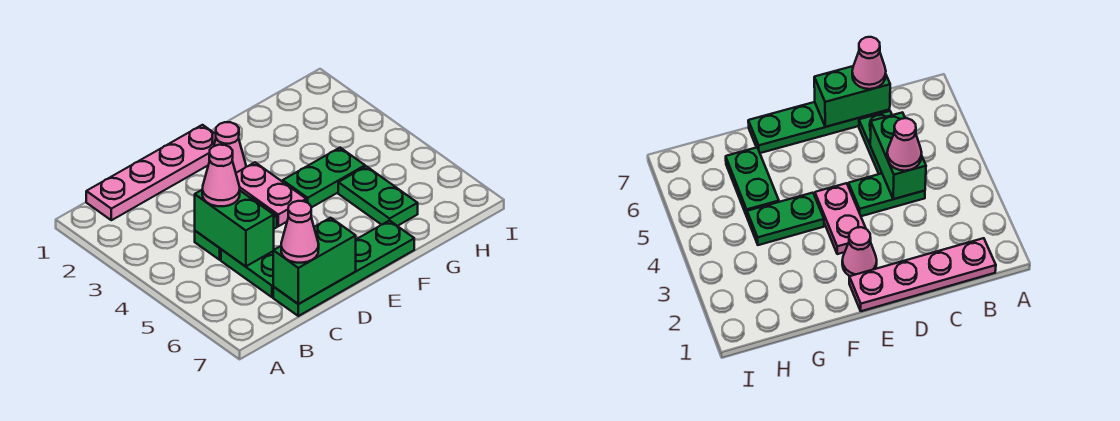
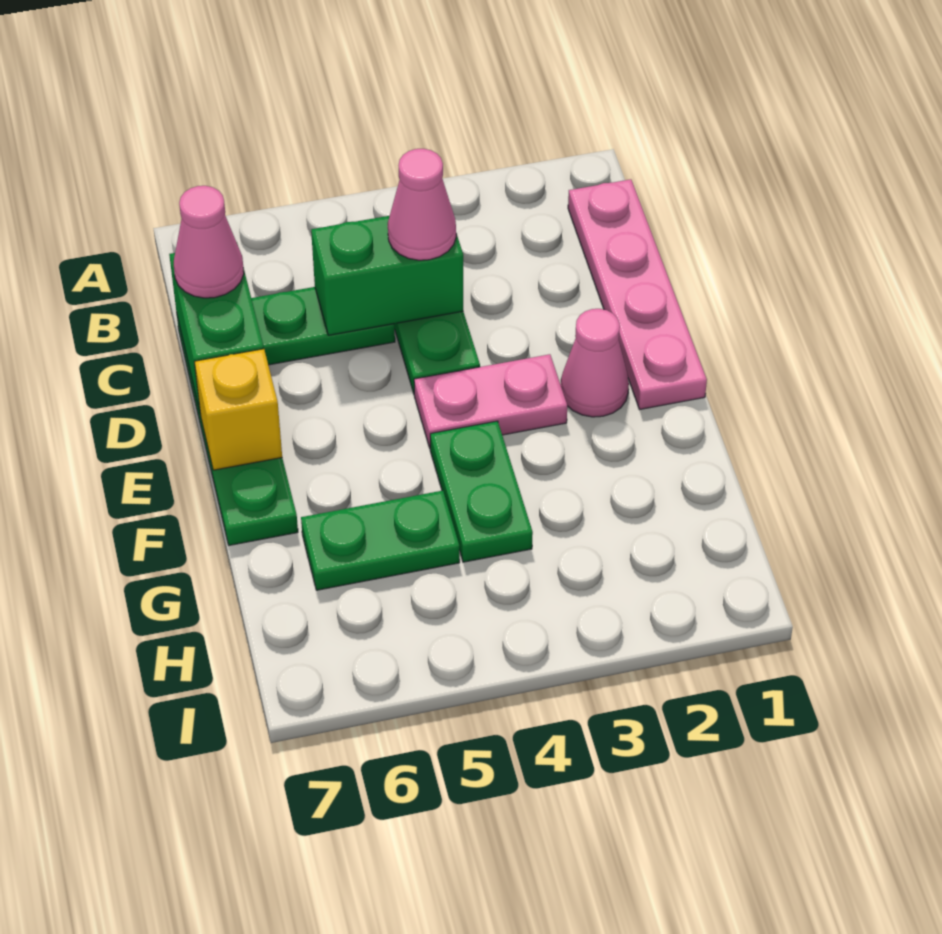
none -> yellow brick E7 level 2

